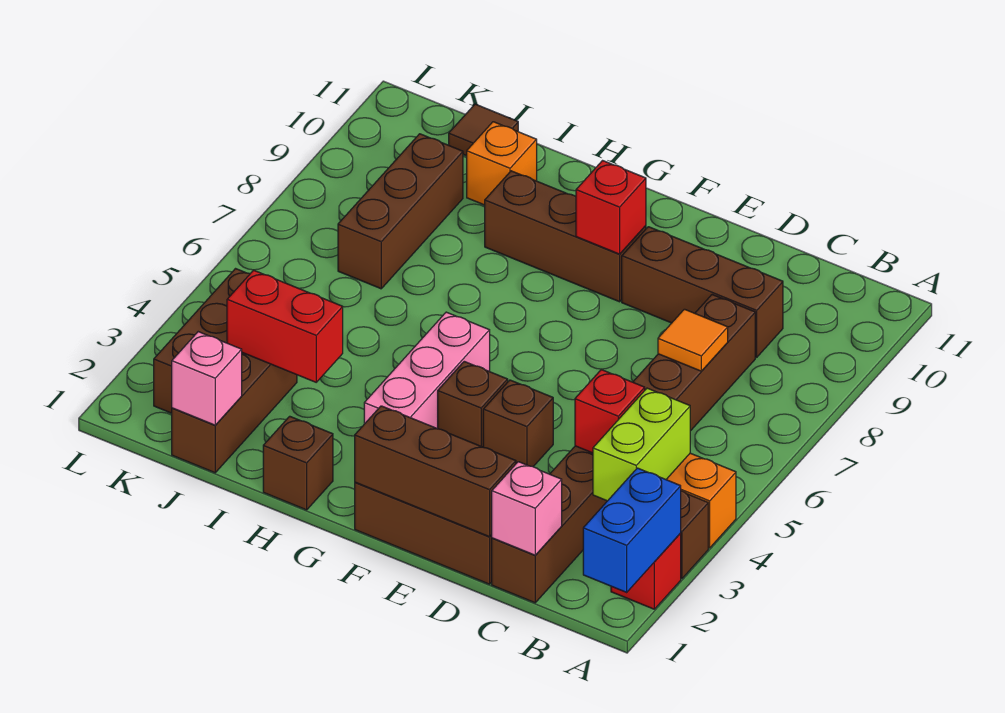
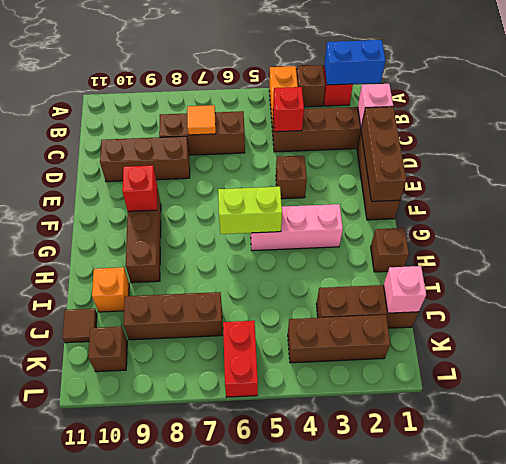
lime brick B3:B4 level 2 -> lime brick G5:G6 level 2
brown brick C9:E9 level 1 -> brown brick D8:D10 level 1
brown brick F4 level 1 -> brown brick K10 level 1
red brick I3:J3 level 2 -> red brick K6:L6 level 1

